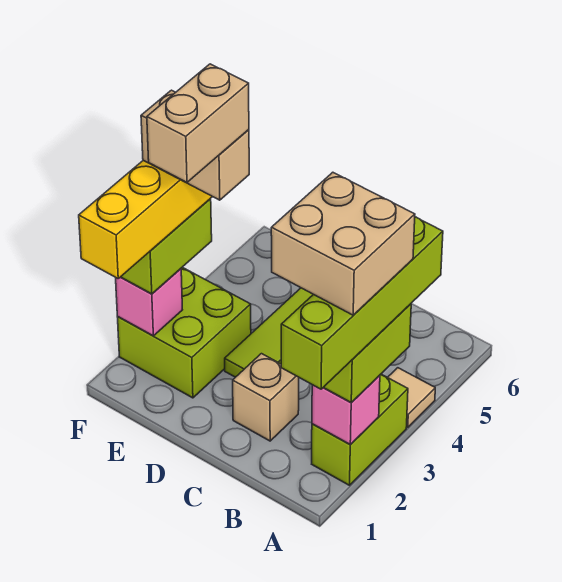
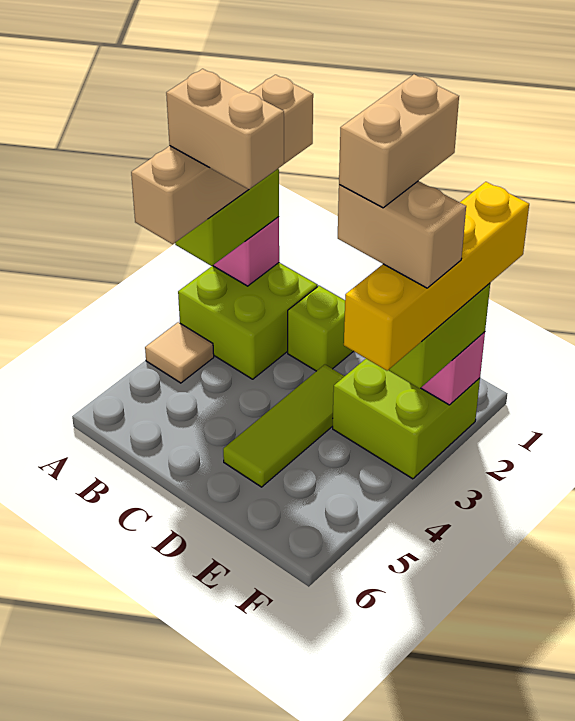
lime brick A1:A4 level 4 -> tan brick A1:A4 level 4
lime brick A2:A3 level 1 -> lime brick A2:B3 level 1
tan brick A2:B3 level 5 -> tan brick A3:B3 level 5
tan brick C2 level 1 -> lime brick C2 level 1

